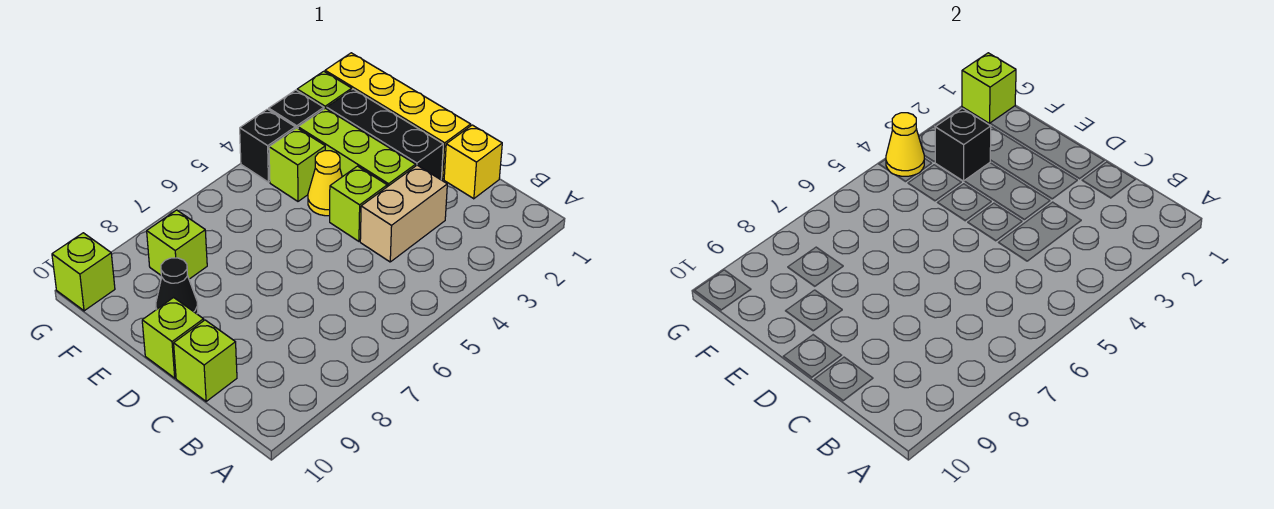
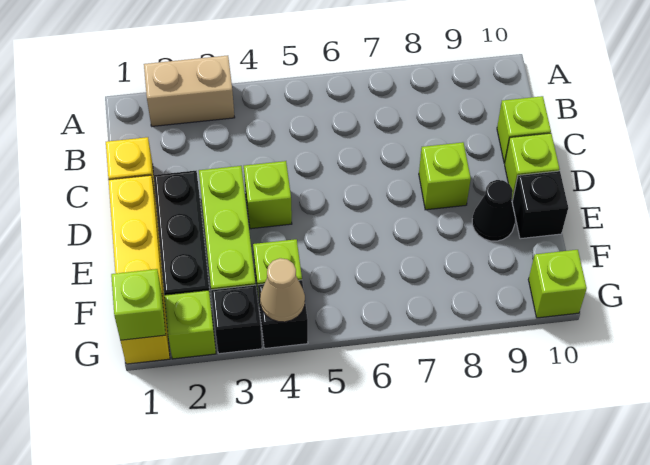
tan brick C3:C4 level 1 -> tan brick A2:A3 level 1
yellow cone E4 level 1 -> none
black brick F3 level 2 -> black brick E10 level 1
lime brick F8 level 1 -> lime brick D8 level 1
yellow cone G4 level 2 -> tan cone G4 level 2

